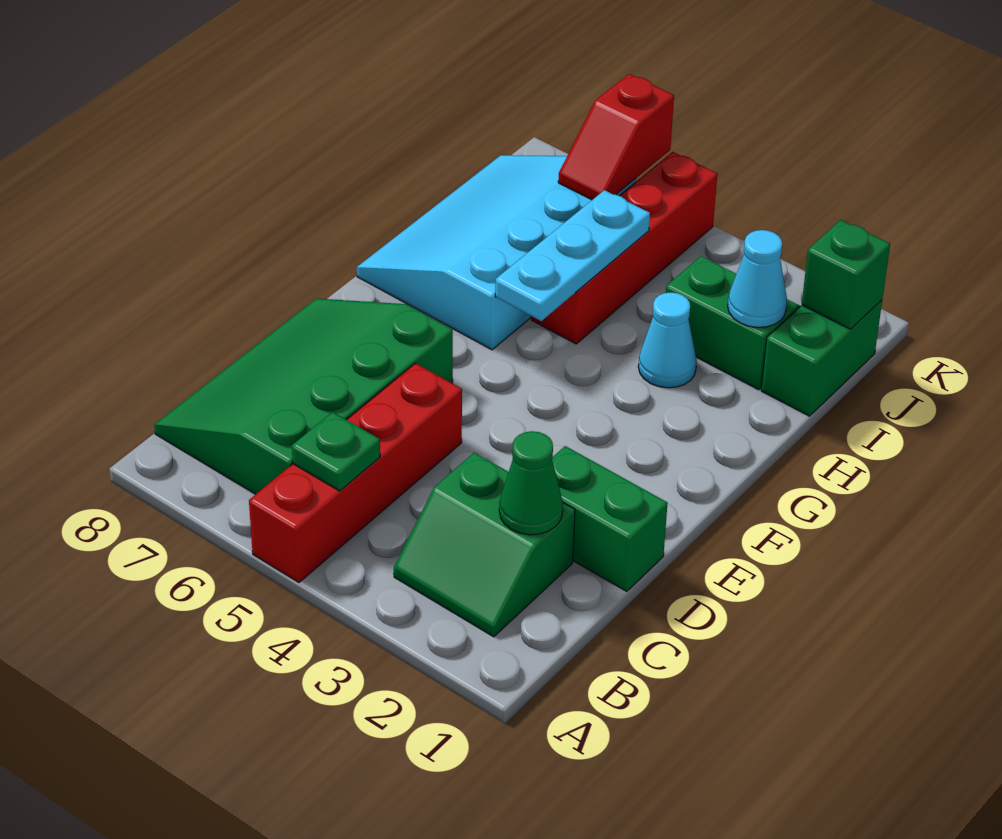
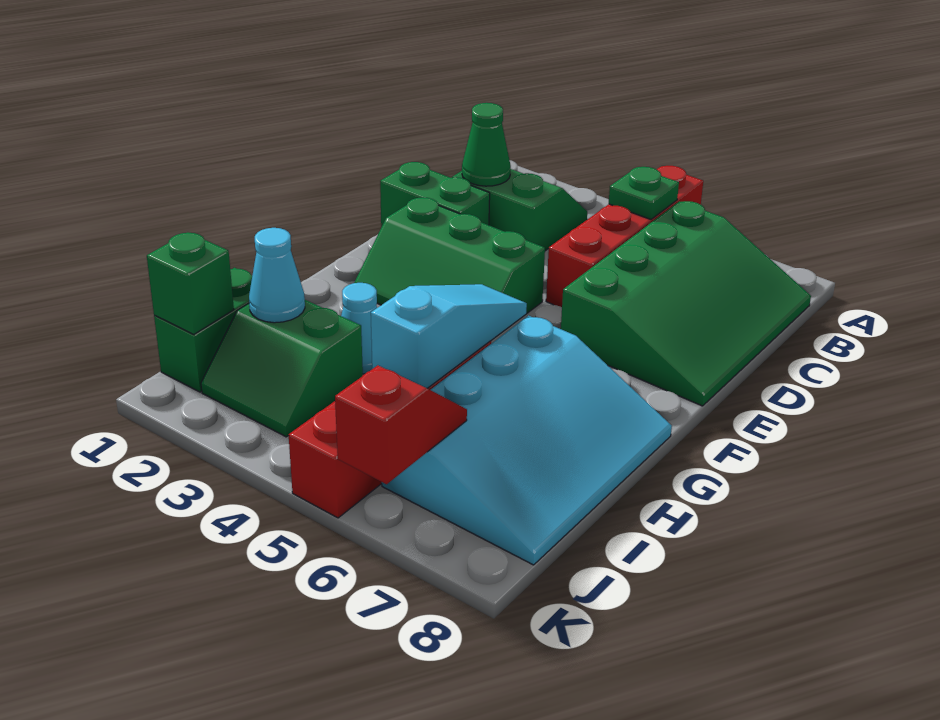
none -> green slope E2:F4 level 1 top E
cyan plate G5:I5 level 2 -> cyan slope G5:I5 level 2 top I

